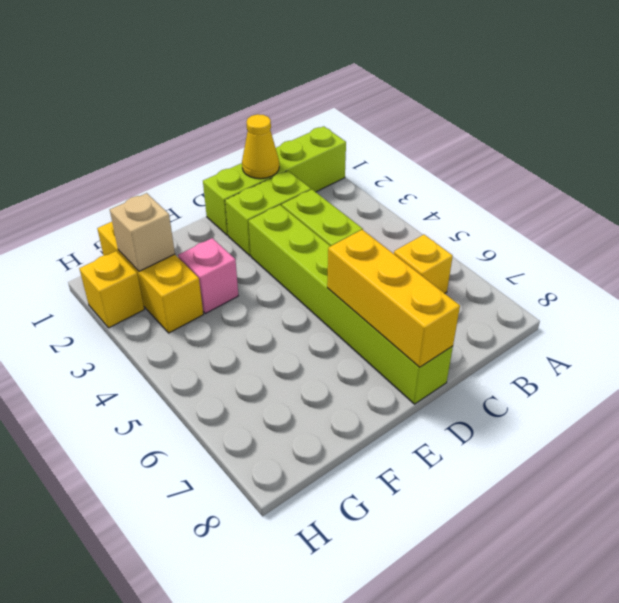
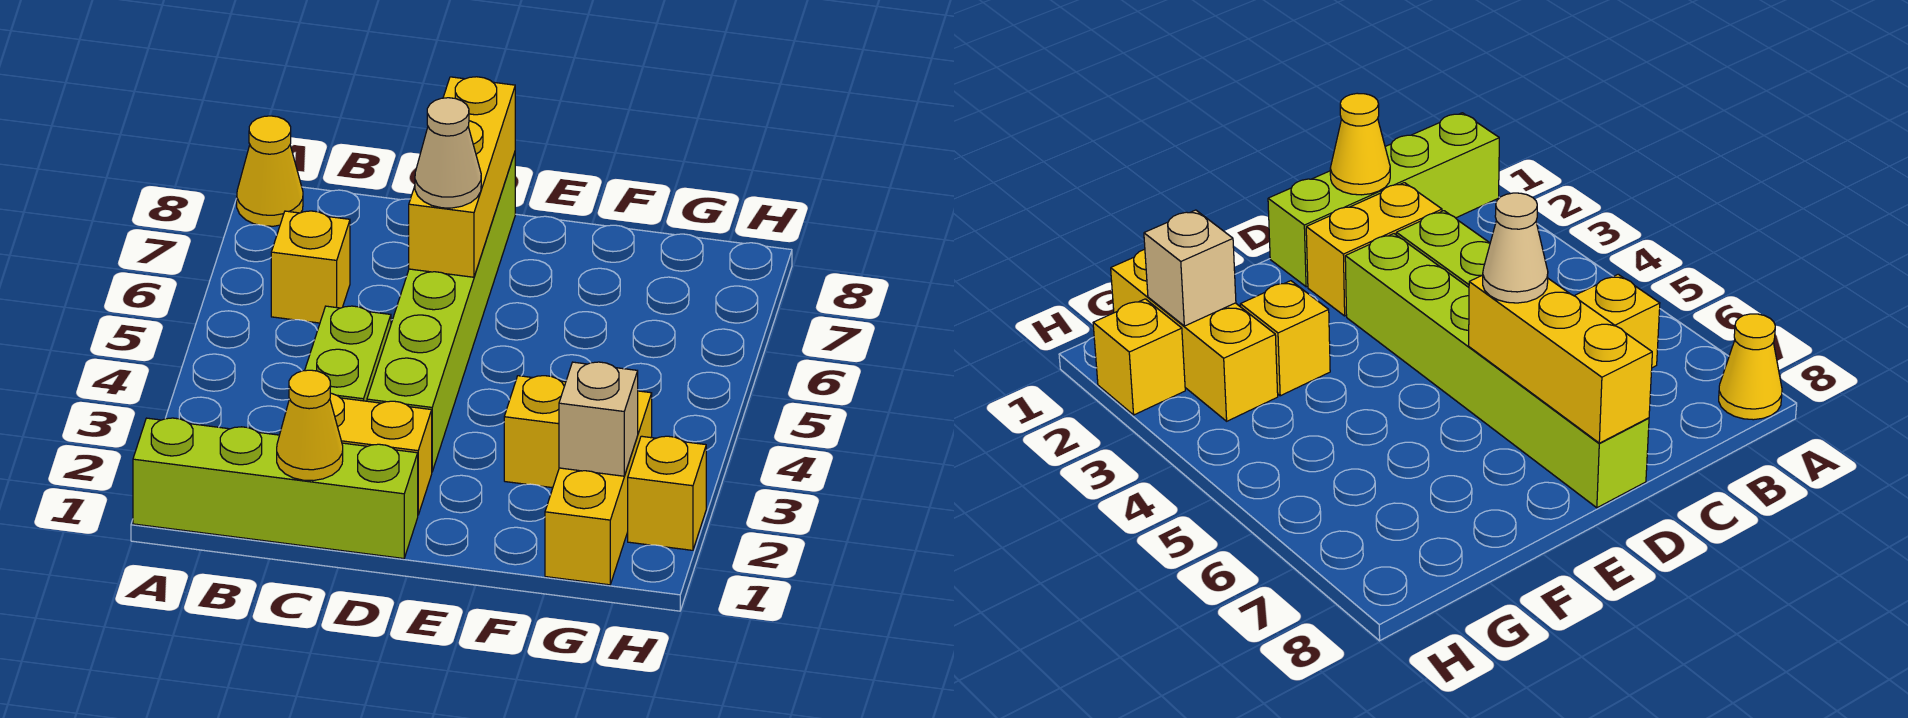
none -> yellow cone A8 level 1
lime brick C2:D2 level 1 -> yellow brick C2:D2 level 1
none -> tan cone D6 level 3
pink brick F3 level 1 -> yellow brick F3 level 1

